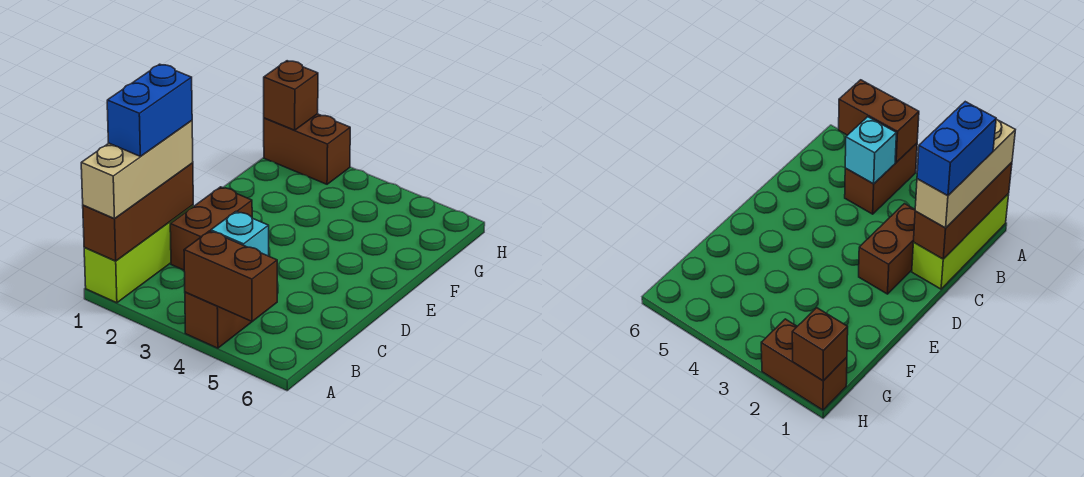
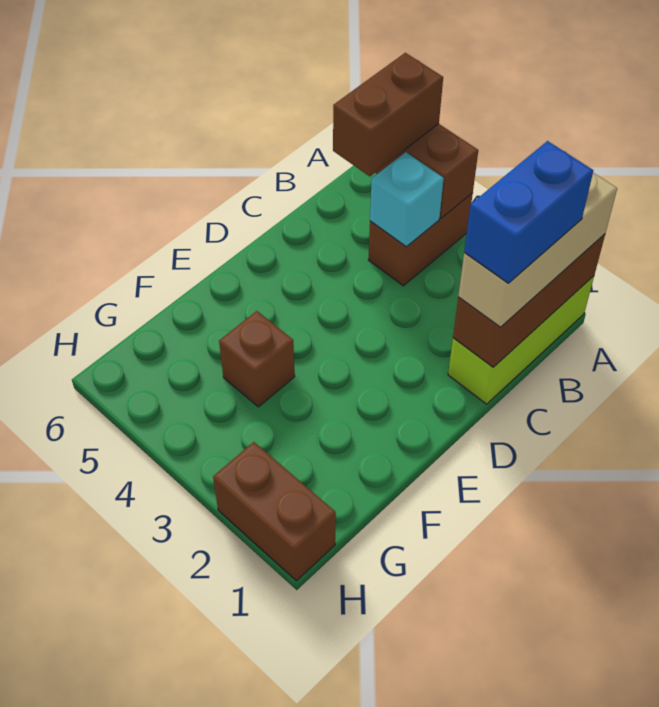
brown brick C2:D2 level 1 -> brown brick A5:B5 level 3
brown brick H1 level 2 -> brown brick F4 level 1

